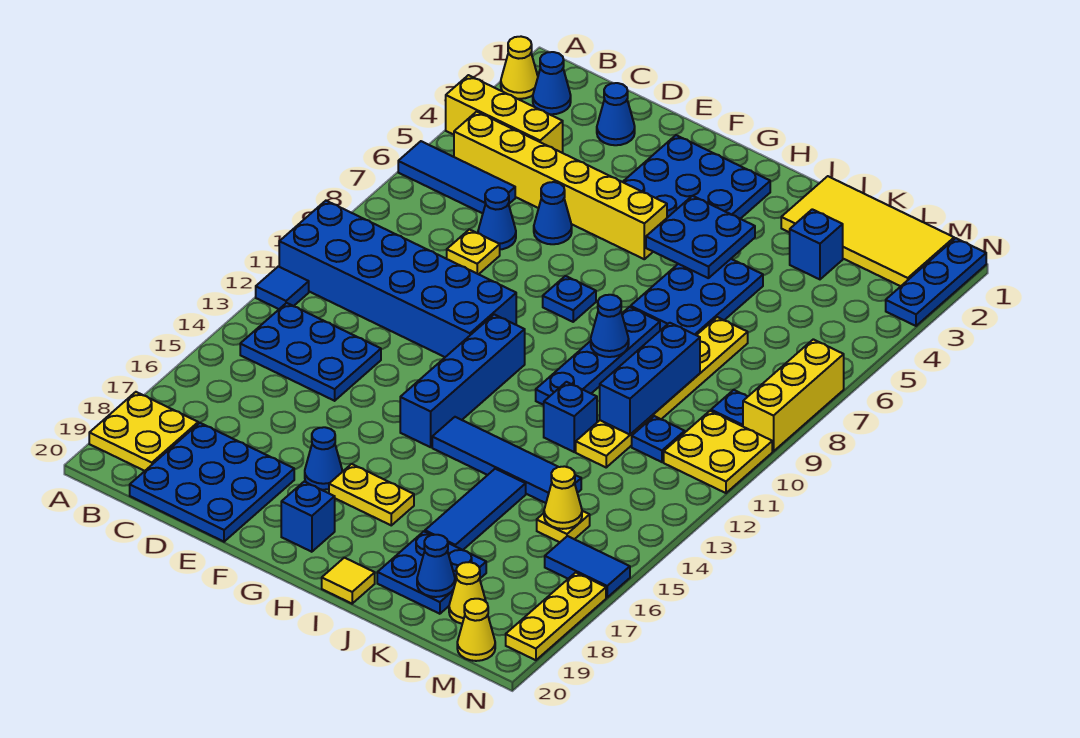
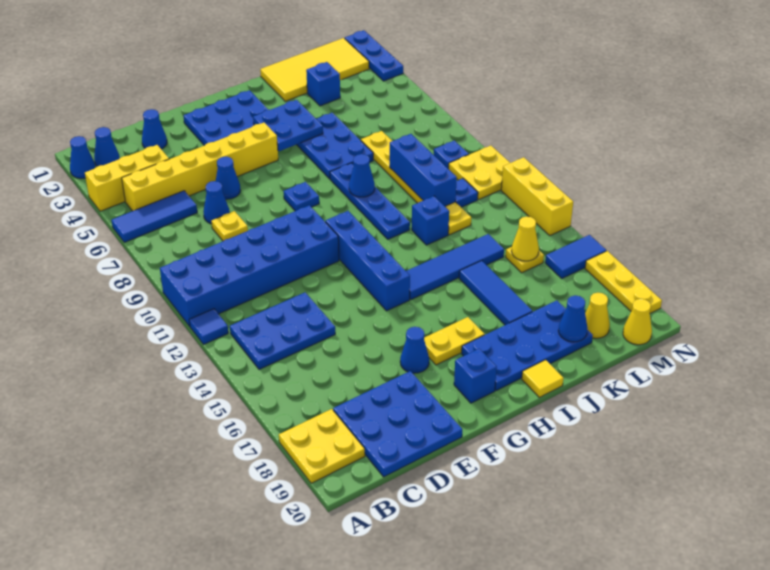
yellow cone A2 level 1 -> blue cone A2 level 1
blue plate J18:K19 level 1 -> blue plate H18:K19 level 1
yellow brick N7:N9 level 1 -> yellow brick N12:N14 level 1

